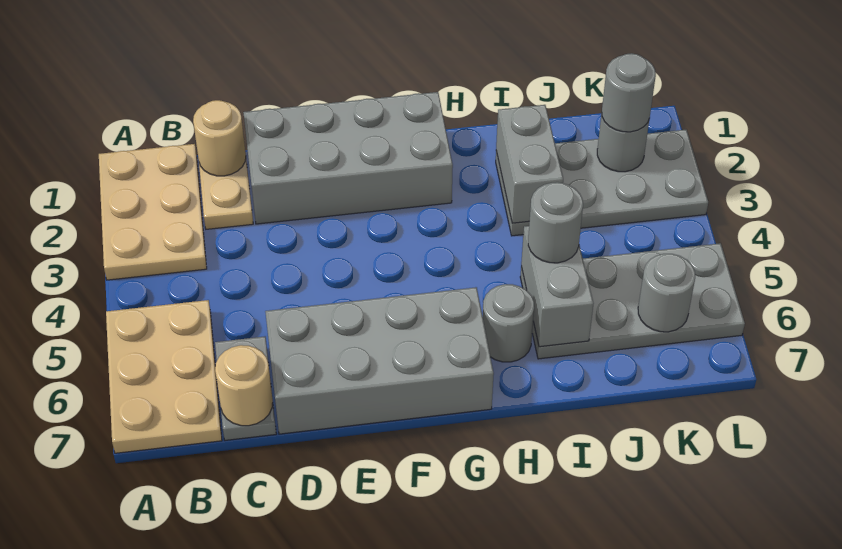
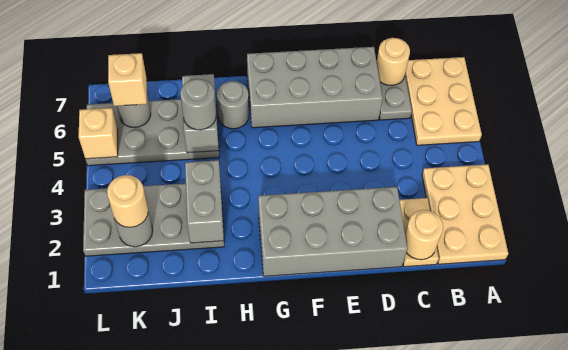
grey round brick K2 level 3 -> tan round brick K2 level 3
none -> tan brick K6 level 3
none -> tan brick L5 level 2

